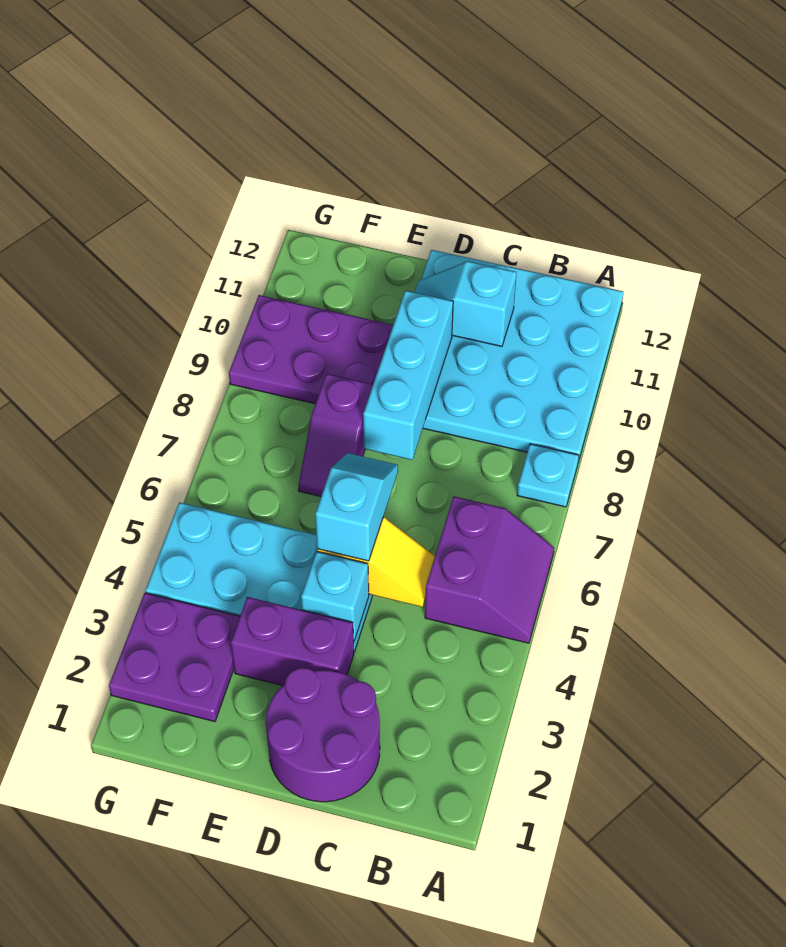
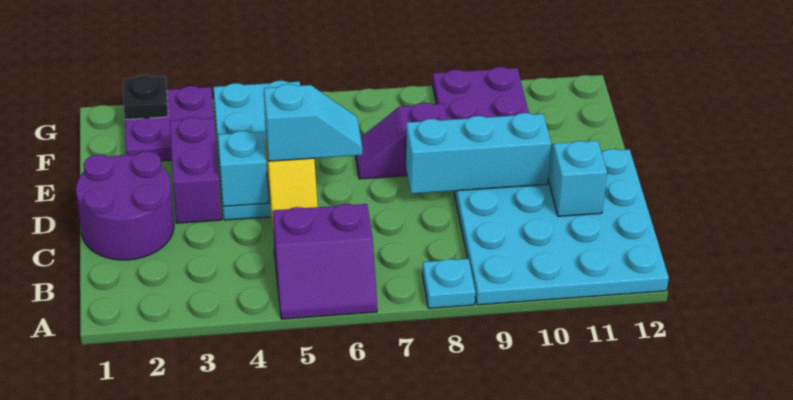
none -> black plate G2 level 2

